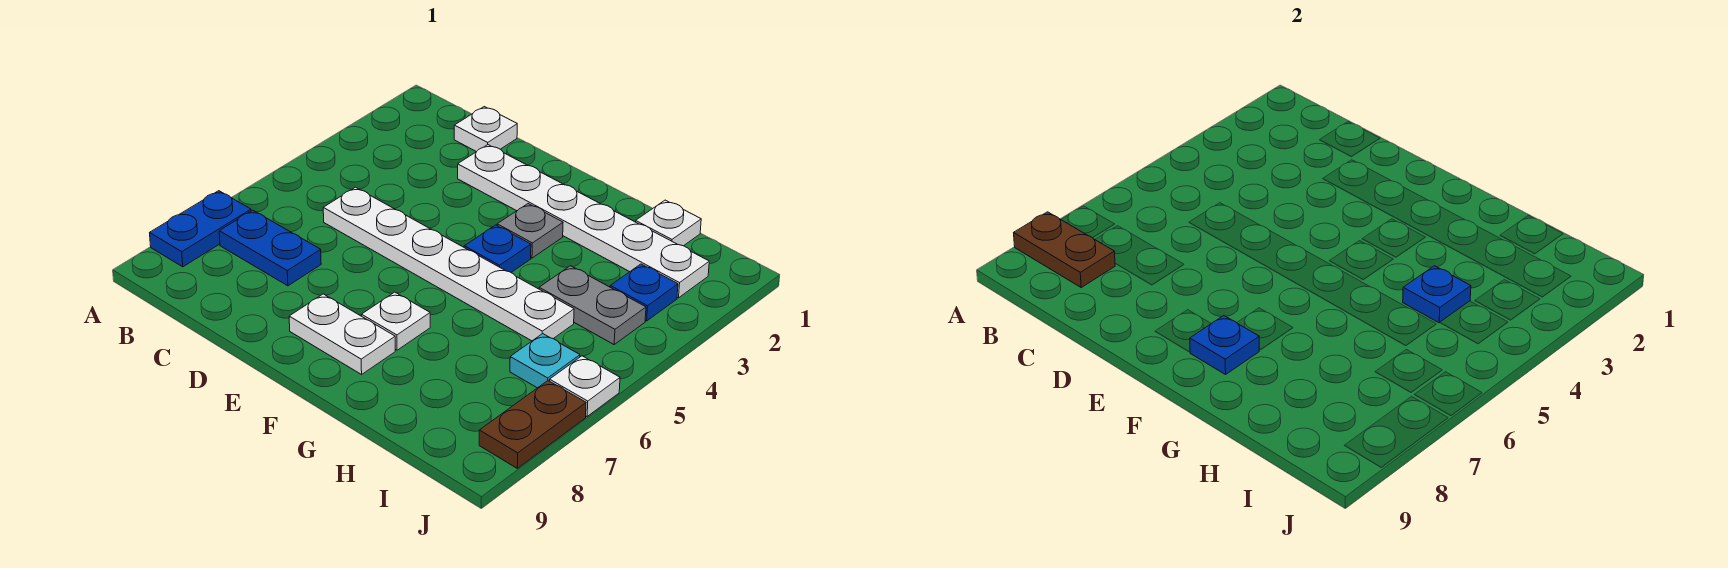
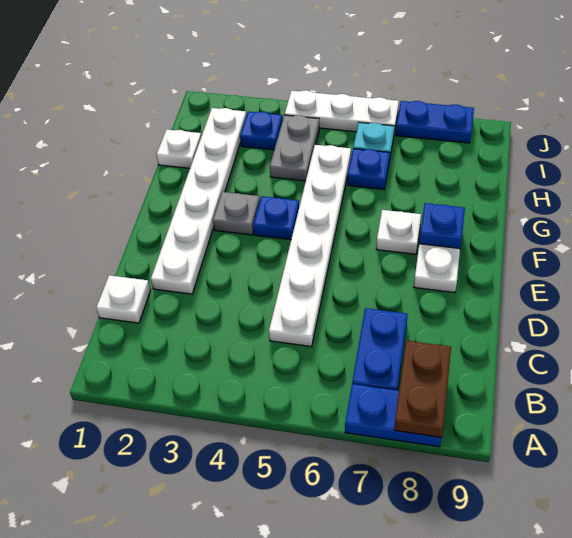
blue plate H4 level 2 -> blue plate H6 level 1
white plate J6 level 1 -> white plate J4:J6 level 1
brown plate J7:J8 level 1 -> blue plate J7:J8 level 1

